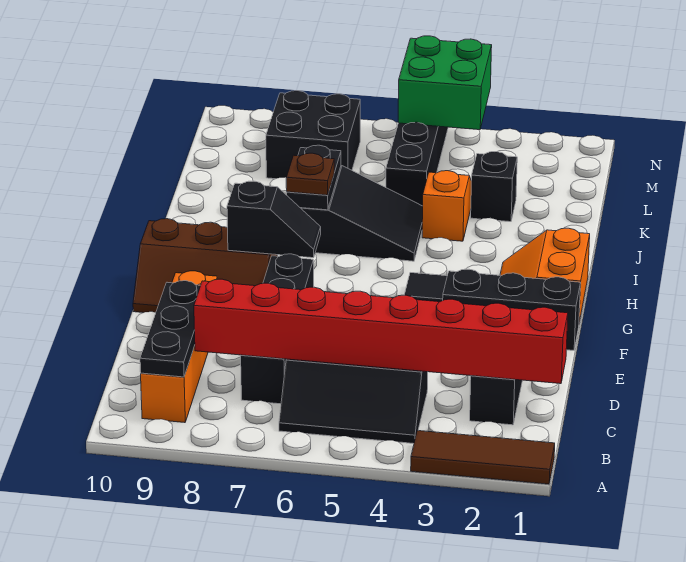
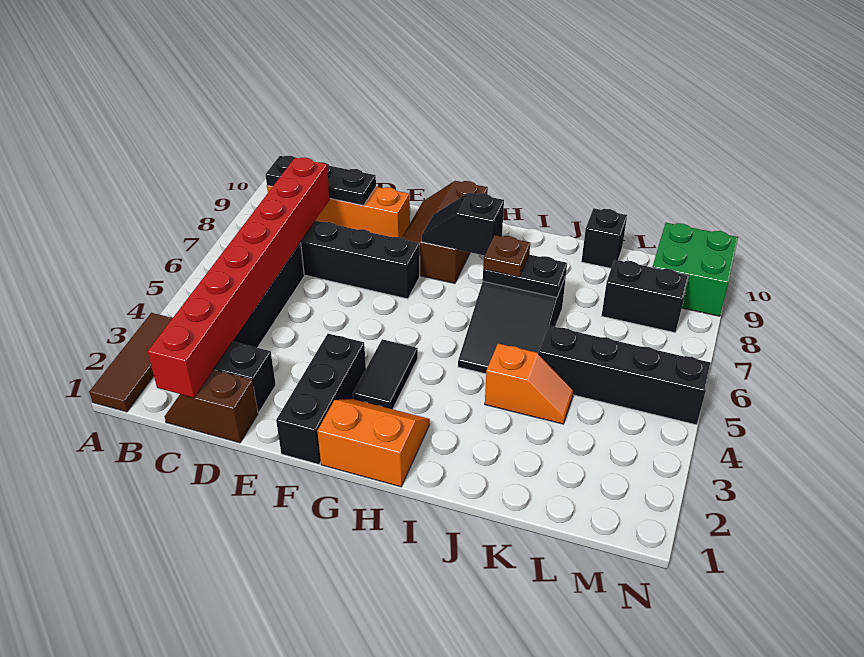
none -> brown slope C1:D1 level 1 top D
black slope G7:G8 level 2 top 8 -> black slope G8:H8 level 2 top H
black brick K3 level 1 -> black brick K10 level 1
black brick L7:M8 level 1 -> black brick L8:M8 level 1
green brick M4:N5 level 2 -> green brick M9:N10 level 1

